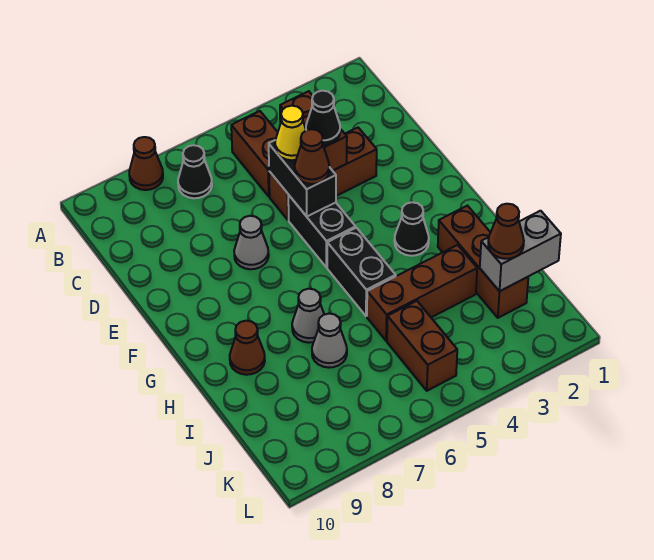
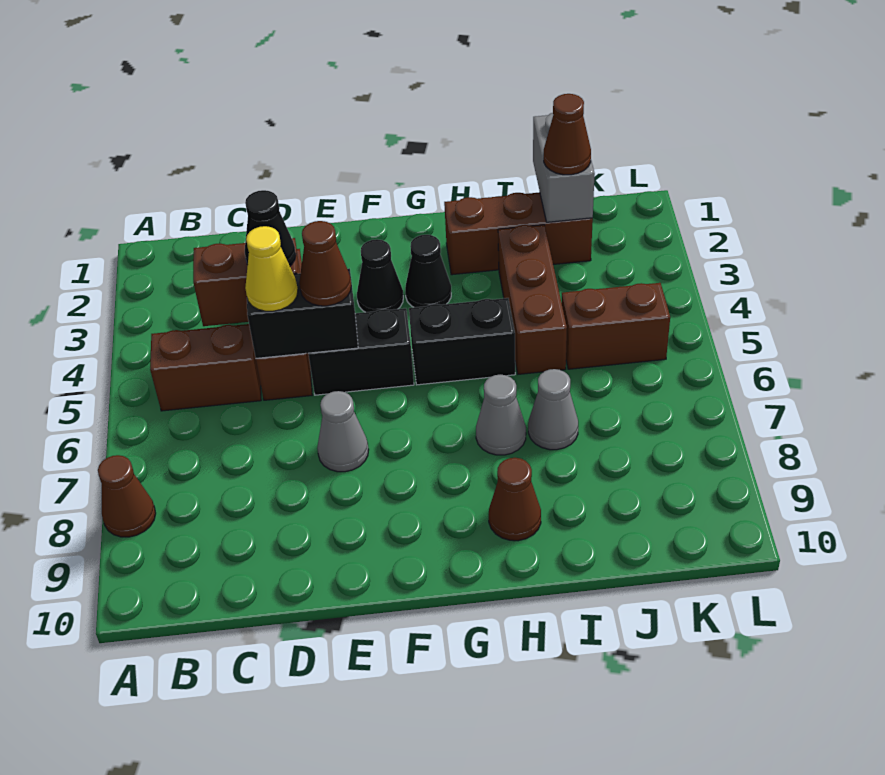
black cone B7 level 1 -> black cone F3 level 1

